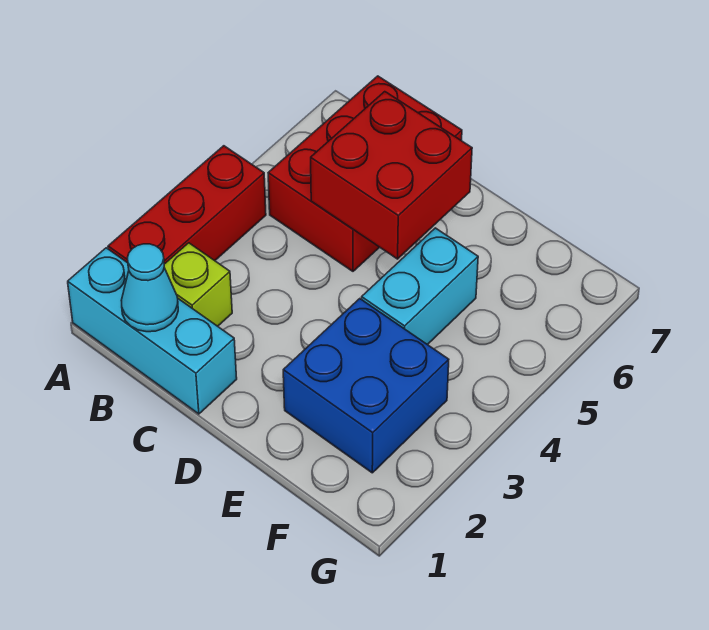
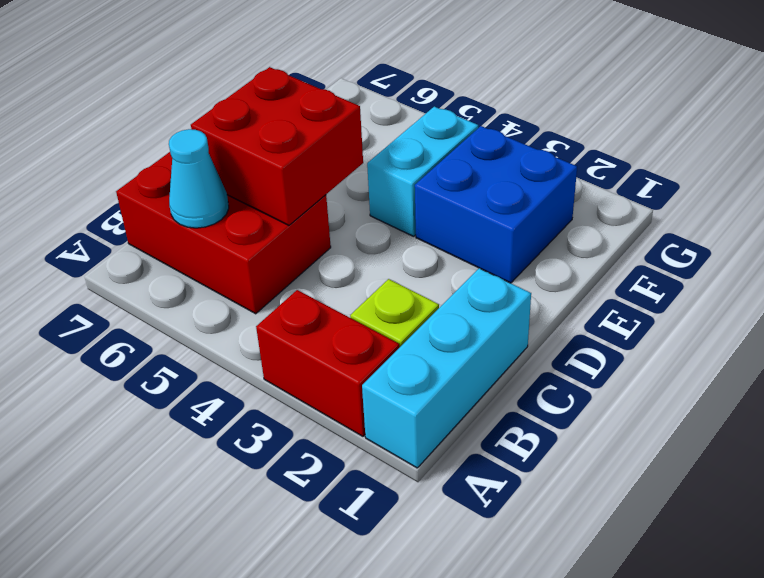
red brick A2:A4 level 1 -> red brick A2:A3 level 1
cyan cone B1 level 2 -> cyan cone B6 level 2
cyan brick E4:E5 level 1 -> cyan brick E4:F4 level 1

